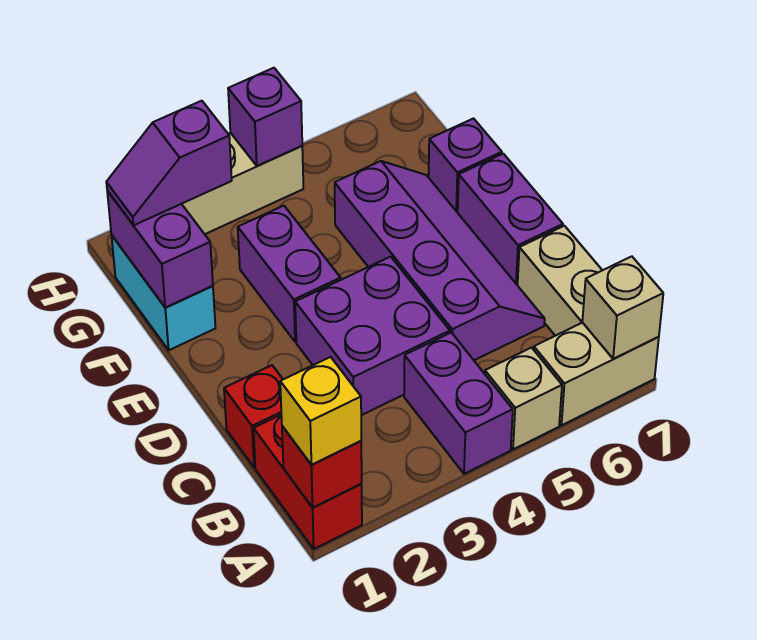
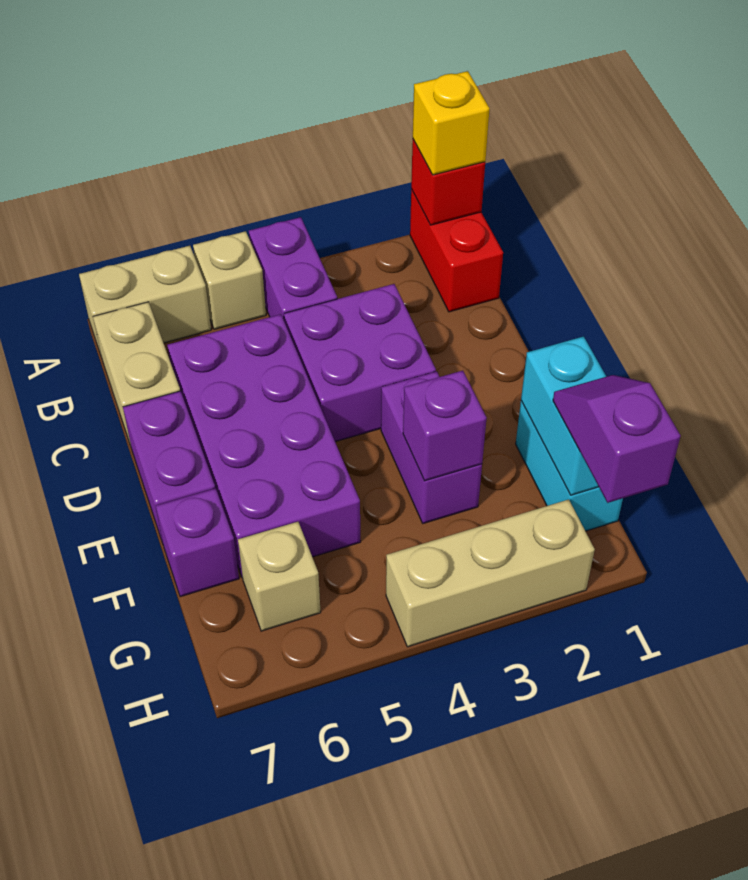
tan brick A7 level 2 -> tan brick G6 level 1
red brick C1 level 1 -> none
purple slope C5:F6 level 1 top 5 -> purple brick C5:F6 level 1
purple brick F1:G1 level 2 -> cyan brick F1:G1 level 2
purple slope G1:G2 level 3 top 2 -> purple slope G1:H1 level 3 top H
purple brick H4 level 2 -> purple brick F3 level 2

